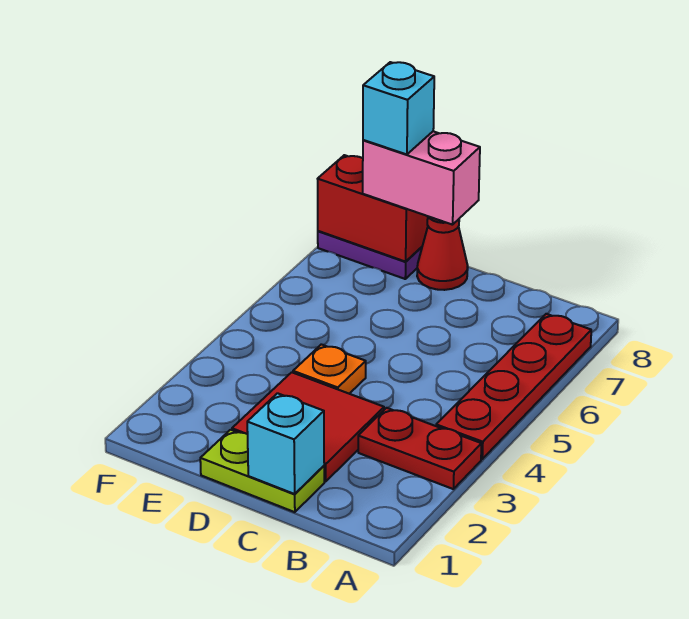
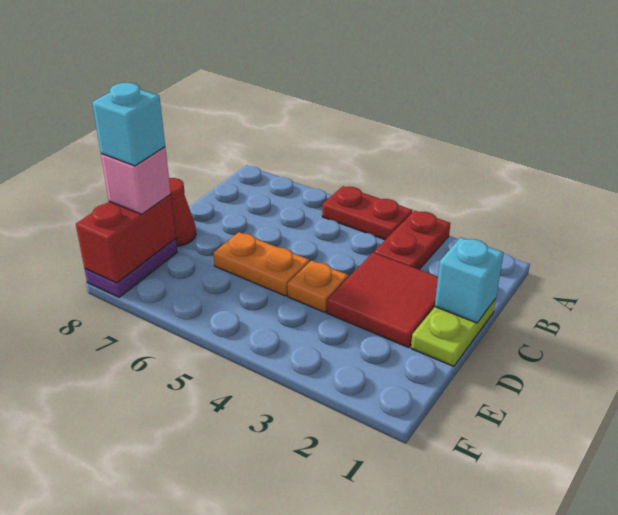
red plate A4:A7 level 1 -> red plate A4:A5 level 1
none -> orange plate D5:D6 level 1
pink brick D8:E8 level 3 -> pink brick E8 level 3

